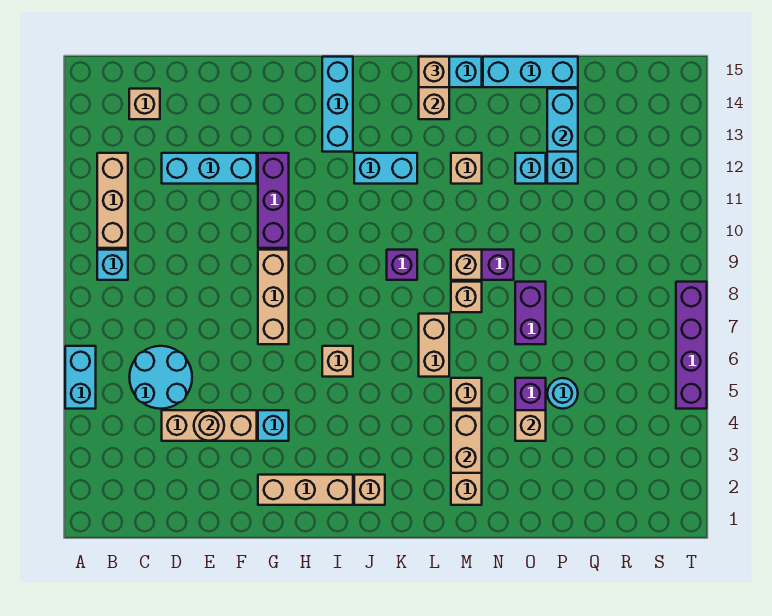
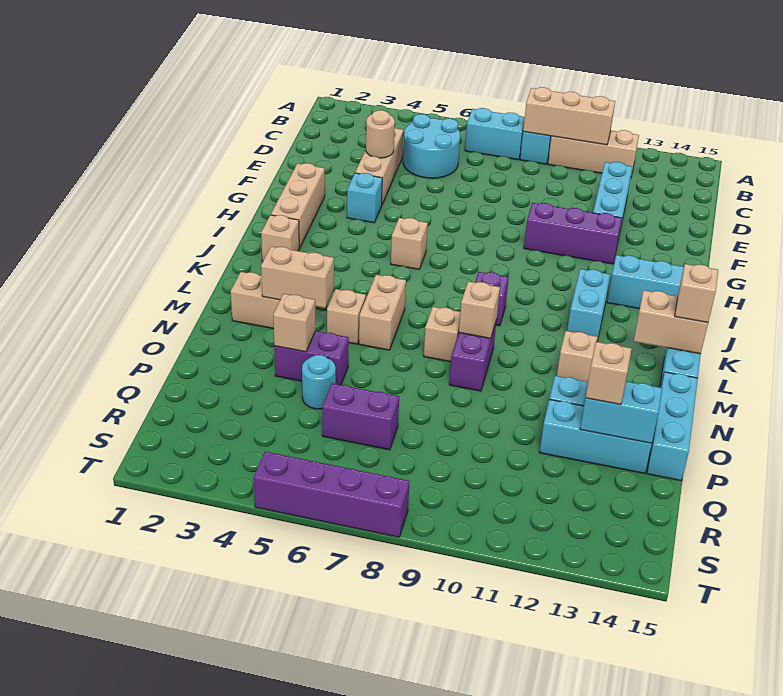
cyan brick A5:A6 level 1 -> cyan brick B7:B8 level 1
tan brick C14 level 1 -> tan brick P13 level 3
tan brick G7:G9 level 1 -> tan brick B9:B11 level 2
tan brick L6:L7 level 1 -> tan brick L6:M6 level 1
purple brick O7:O8 level 1 -> purple brick Q6:Q7 level 1

